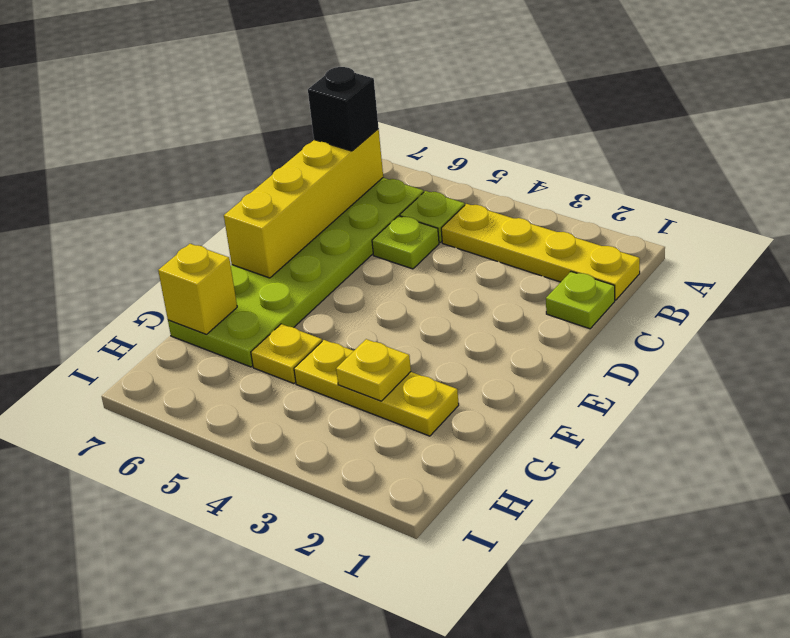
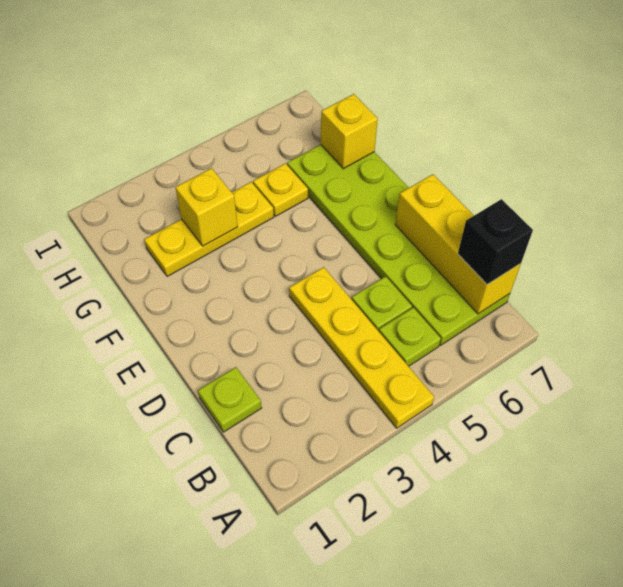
yellow plate B1:B4 level 1 -> yellow plate A4:D4 level 1
yellow brick B7:E7 level 2 -> yellow brick B7:D7 level 2
yellow plate G3 level 2 -> yellow brick G3 level 2

